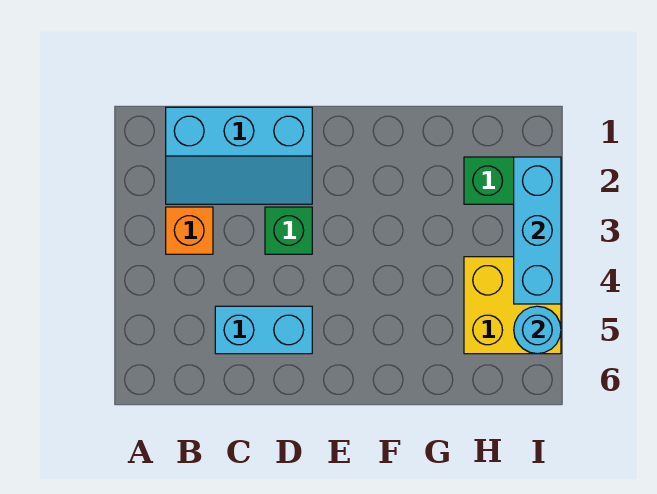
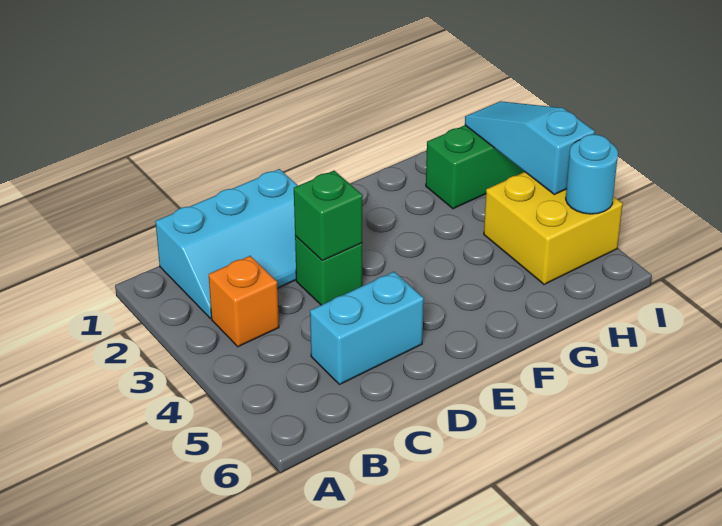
none -> green brick D3 level 2
cyan brick I2:I4 level 2 -> cyan slope I2:I4 level 2 top 4

